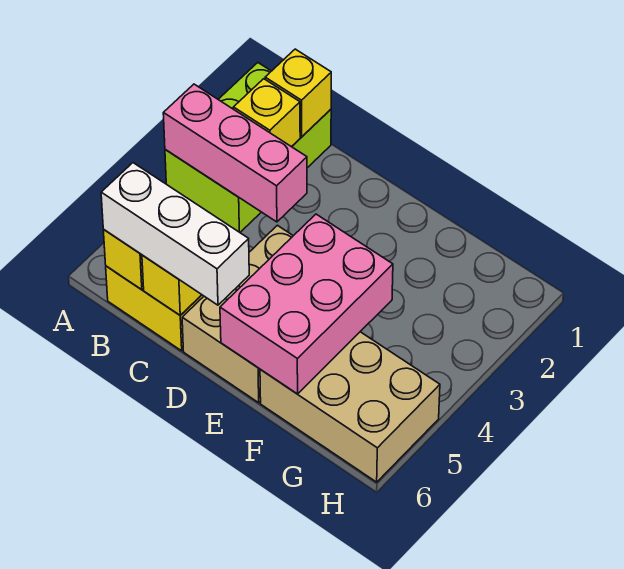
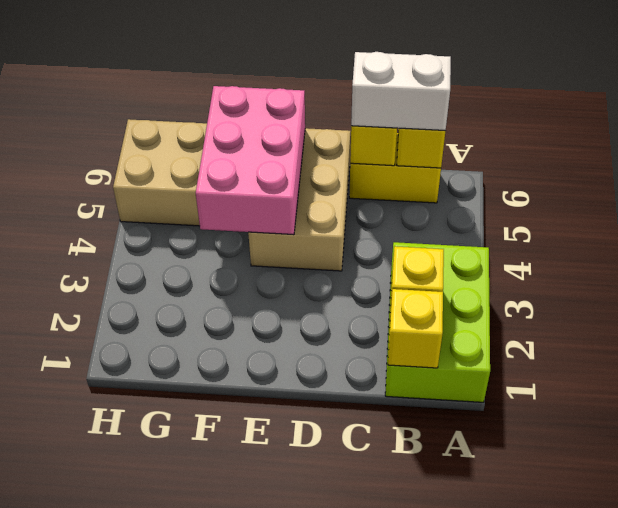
pink brick A3:C3 level 2 -> none
white brick B6:D6 level 3 -> white brick B6:C6 level 3

